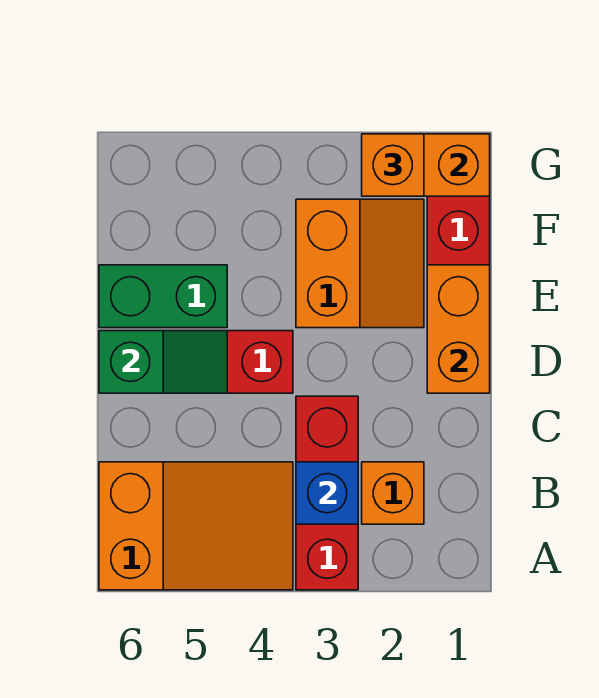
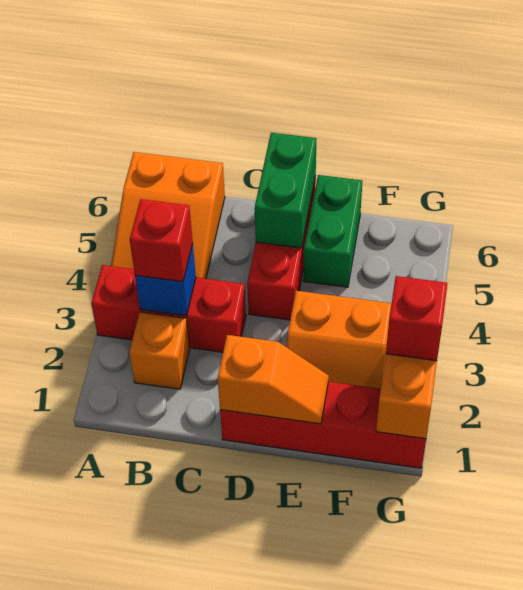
none -> red brick B3 level 3
orange brick D1:E1 level 2 -> orange slope D1:E1 level 2 top D
green slope D5:D6 level 2 top 6 -> green brick D5:D6 level 2
orange brick G2 level 3 -> red brick G2 level 3

